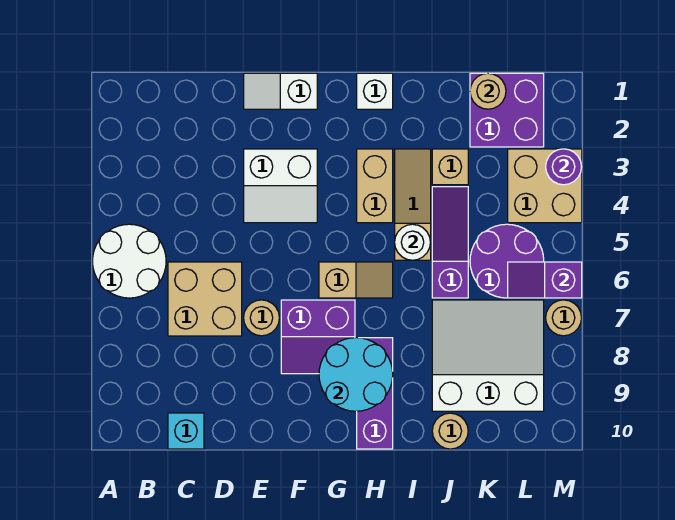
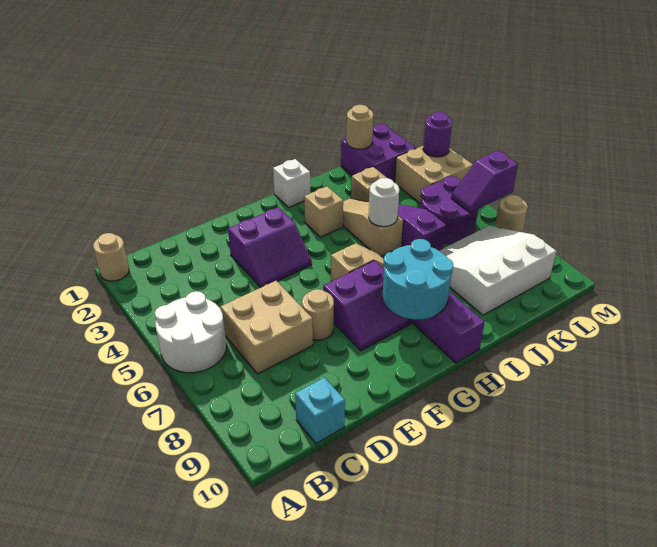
white slope E1:F1 level 1 top F -> none
white slope E3:F4 level 1 top 3 -> purple slope E3:F4 level 1 top 3
tan brick H3:H4 level 1 -> tan brick H3 level 1
tan round brick J10 level 1 -> tan round brick A1 level 1

